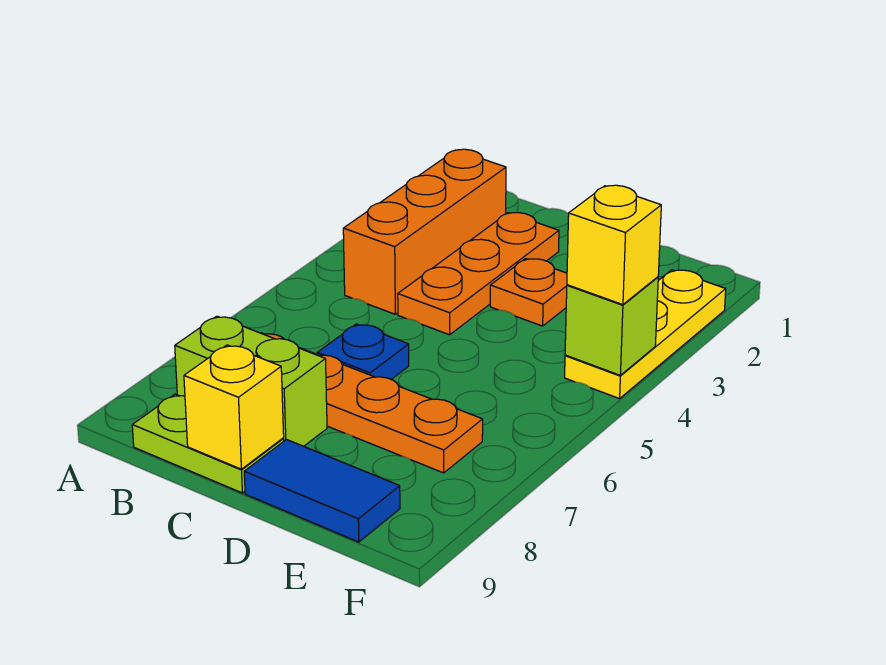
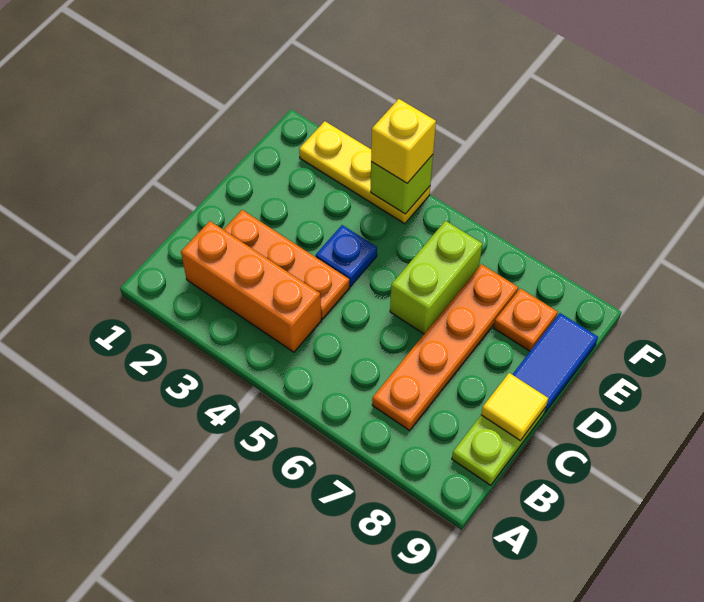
lime brick B8:C8 level 1 -> lime brick D6:E6 level 1
blue plate C6 level 1 -> blue plate D4 level 1
yellow brick C9 level 2 -> yellow tile C9 level 2
orange plate D3 level 1 -> orange plate E8 level 1

